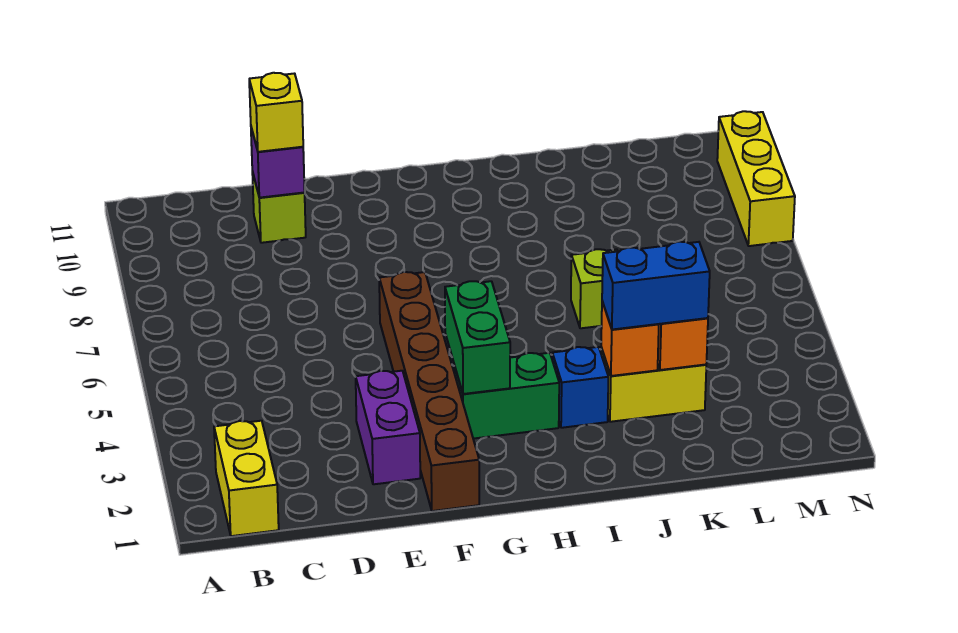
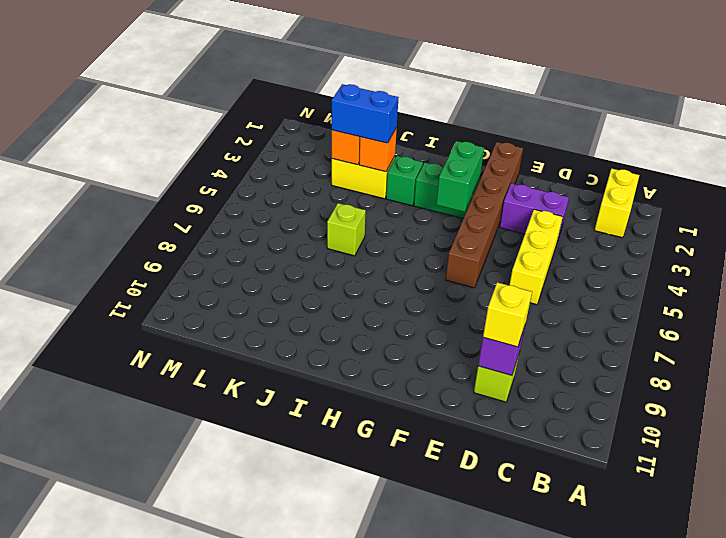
purple brick E2:E3 level 1 -> purple brick D3:E3 level 1
blue brick I3 level 1 -> green brick I3 level 1
yellow brick N8:N10 level 1 -> yellow brick D4:D6 level 1

